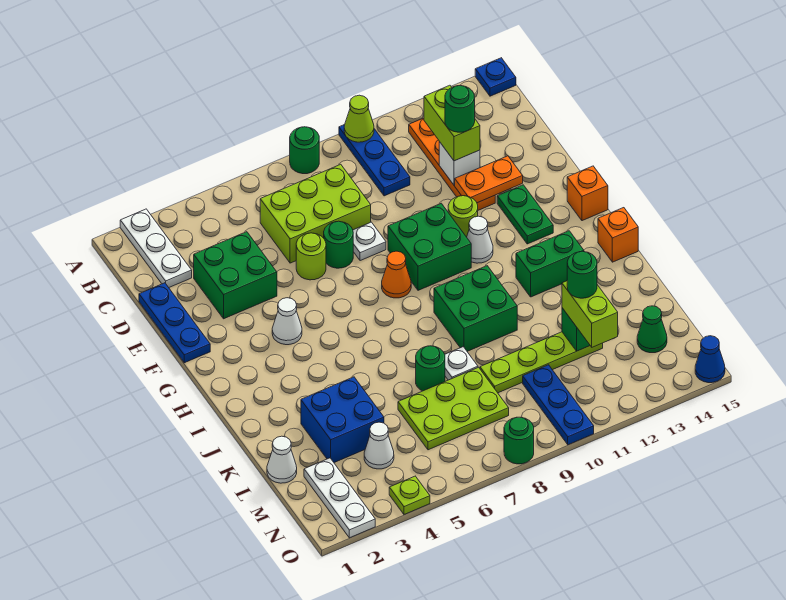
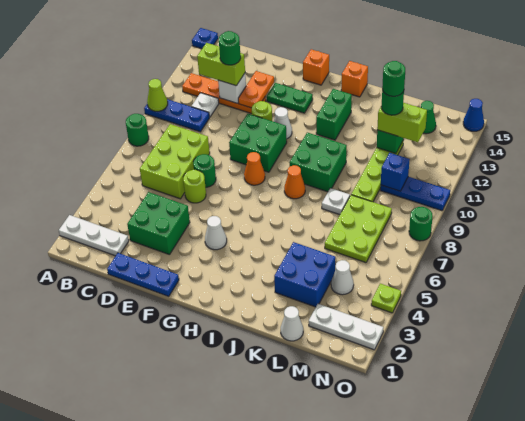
white plate E8 level 1 -> white plate C11 level 1
none -> orange cone I8 level 1
green round brick K7 level 1 -> green round brick L12 level 5
none -> blue brick M10 level 2

